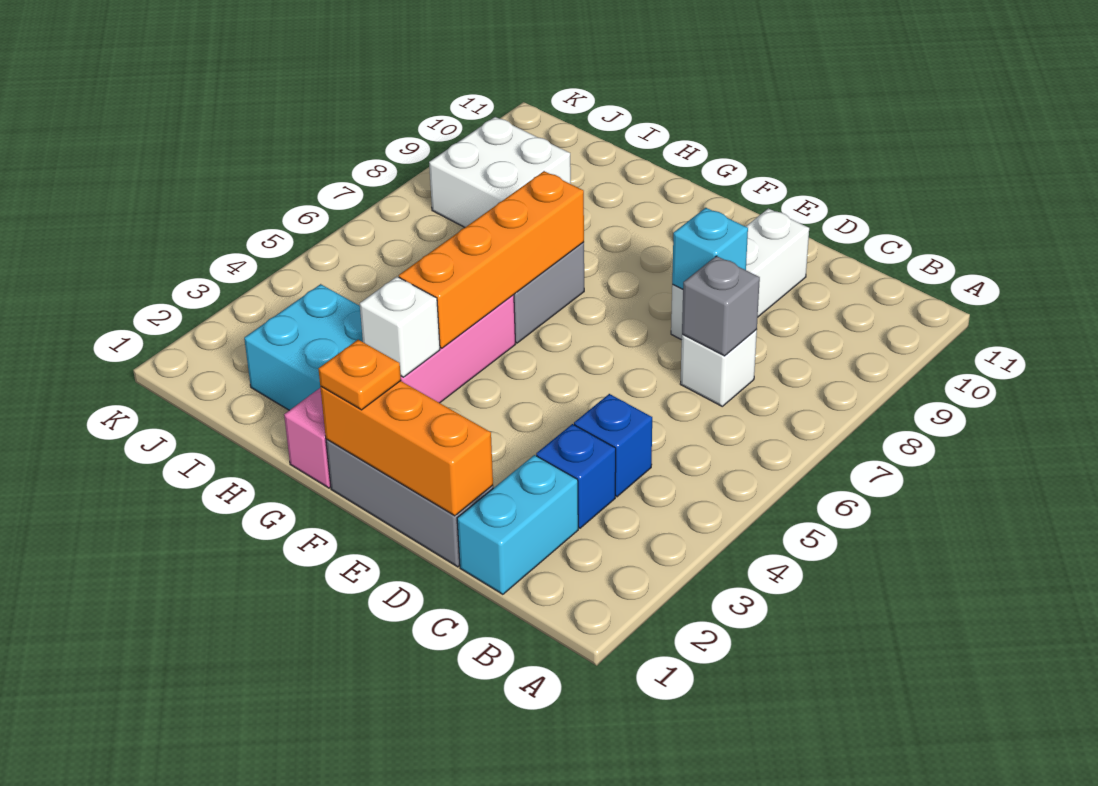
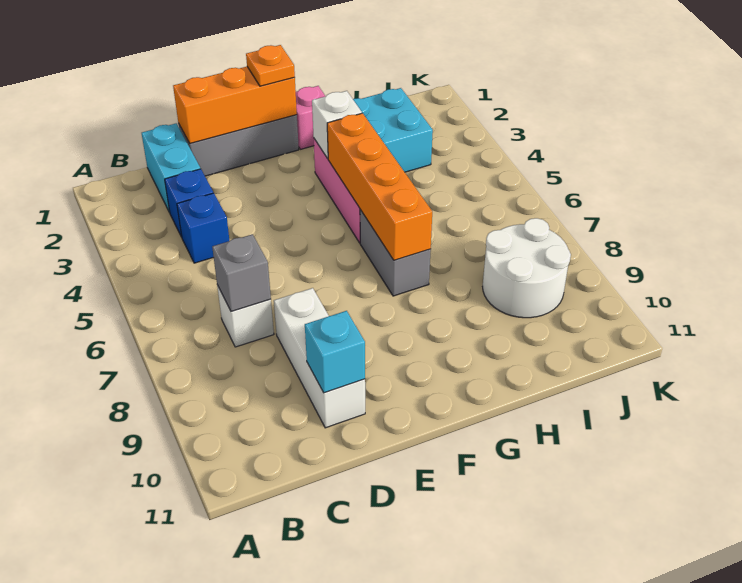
cyan brick D8 level 2 -> cyan brick D10 level 2
white brick I8:J9 level 1 -> white round brick I8:J9 level 1

